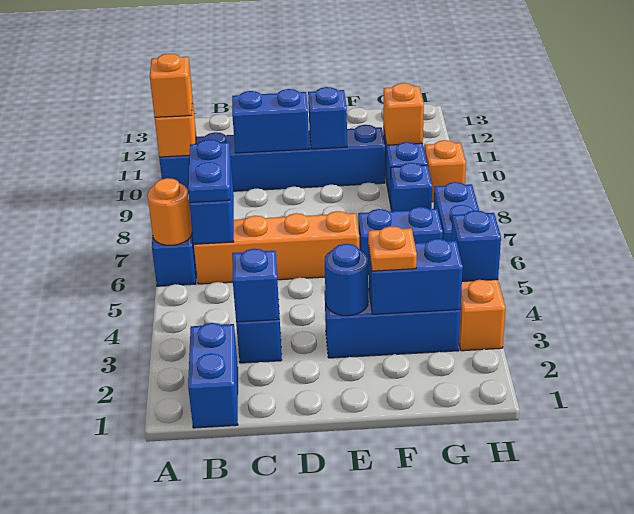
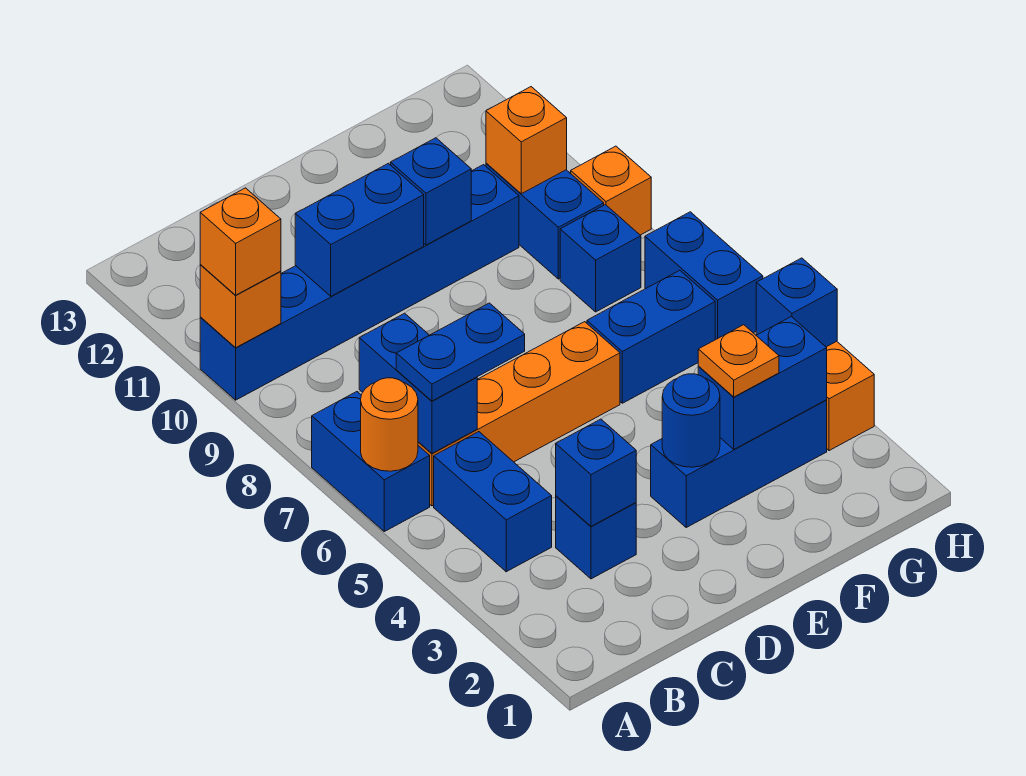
blue brick B1:B2 level 1 -> blue brick B4:B5 level 1
blue plate B6:B7 level 3 -> blue plate B6:C6 level 3

